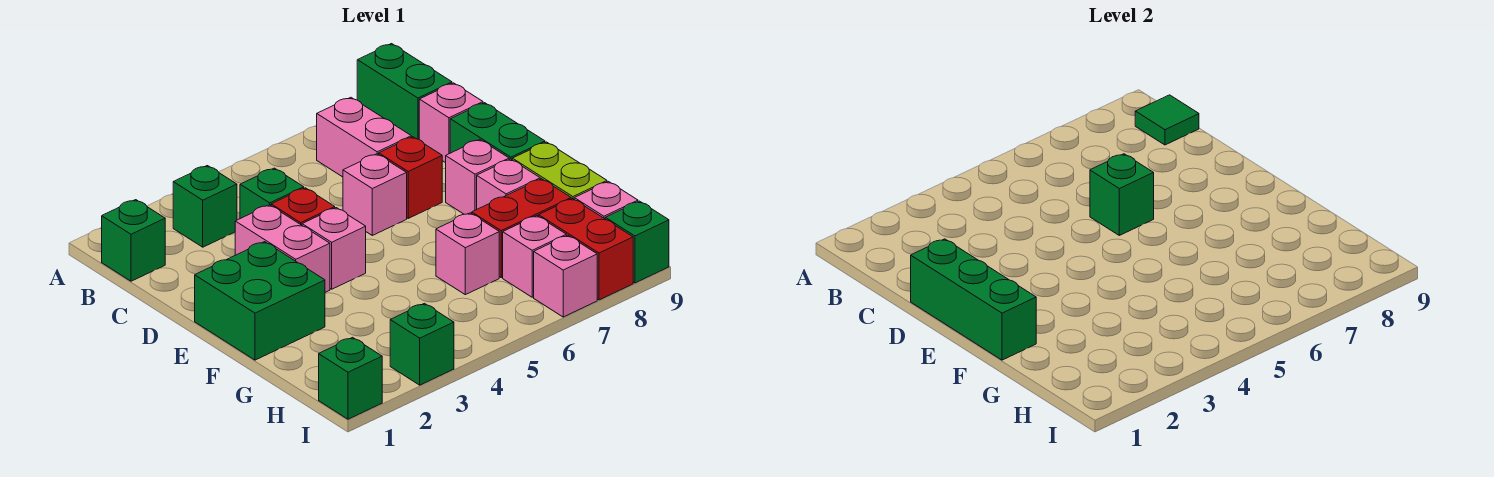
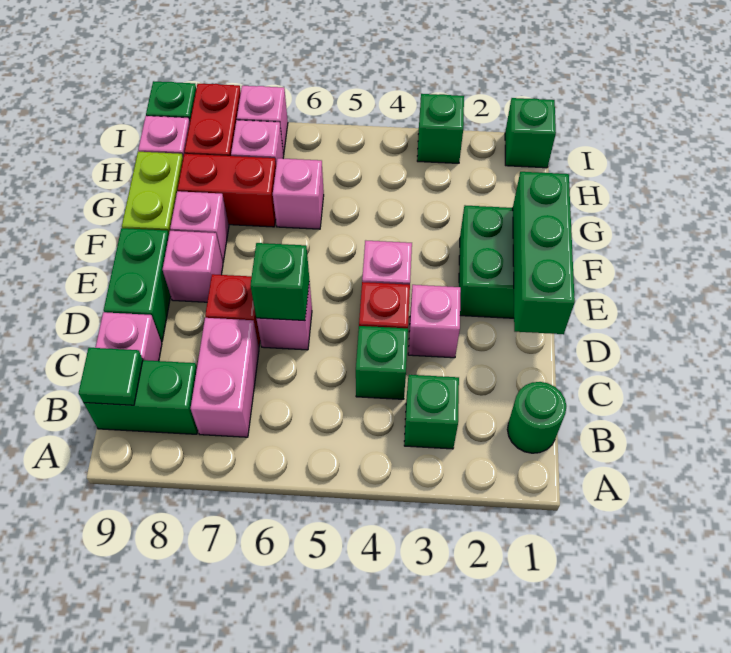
green brick A9:B9 level 1 -> green brick B8:B9 level 1
green brick B1 level 1 -> green round brick B1 level 1
pink brick D3:E3 level 1 -> pink brick D3 level 1

